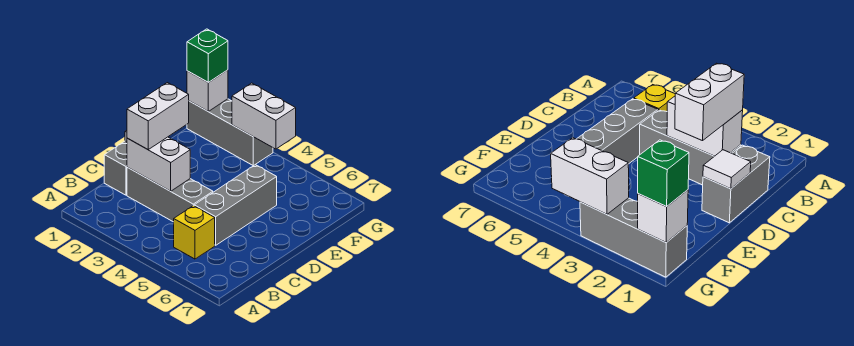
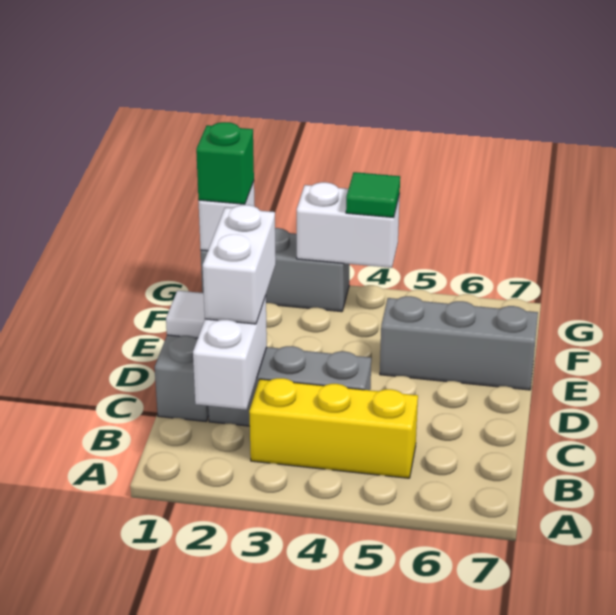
yellow brick B5 level 1 -> yellow brick B3:B5 level 1
white brick C2:C3 level 2 -> white brick B2:C2 level 2
grey brick C5:E5 level 1 -> grey brick E5:E7 level 1
none -> green tile G4 level 3

